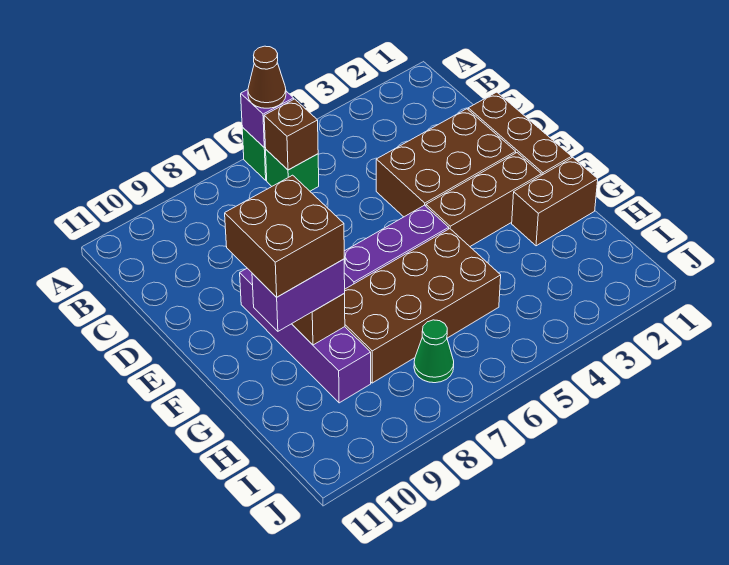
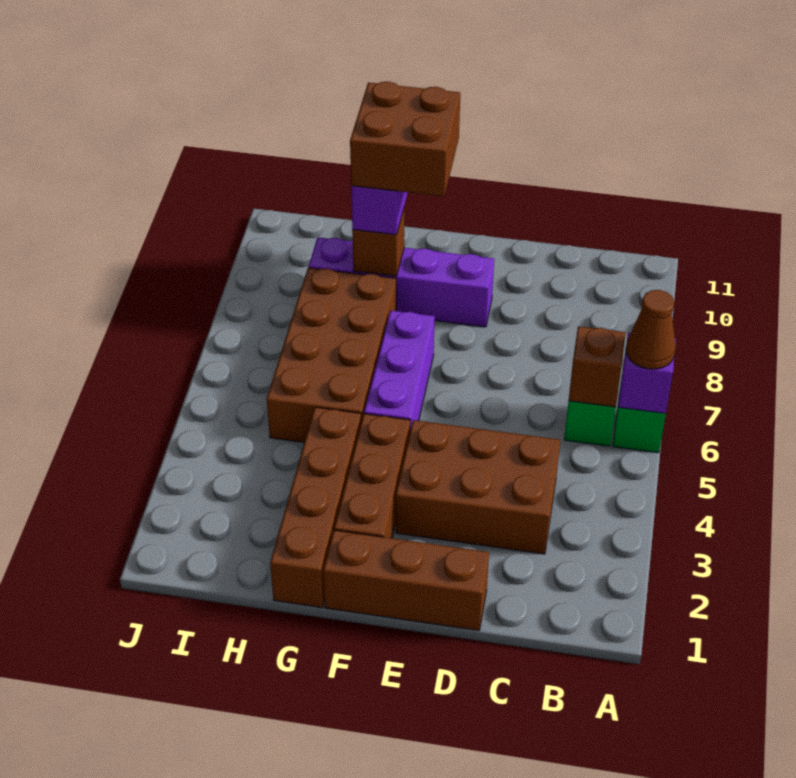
brown brick D2:E4 level 1 -> brown brick C3:E4 level 1
brown brick G1:G2 level 1 -> brown brick G1:G4 level 1
green cone I7 level 1 -> none

